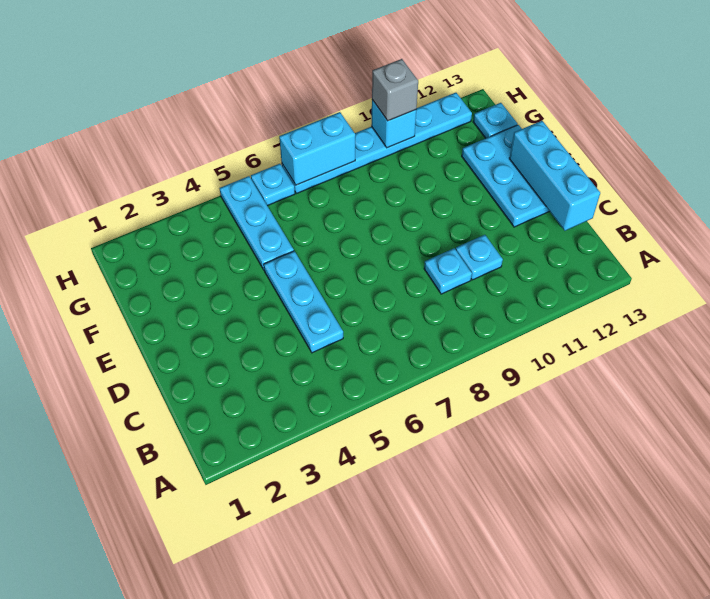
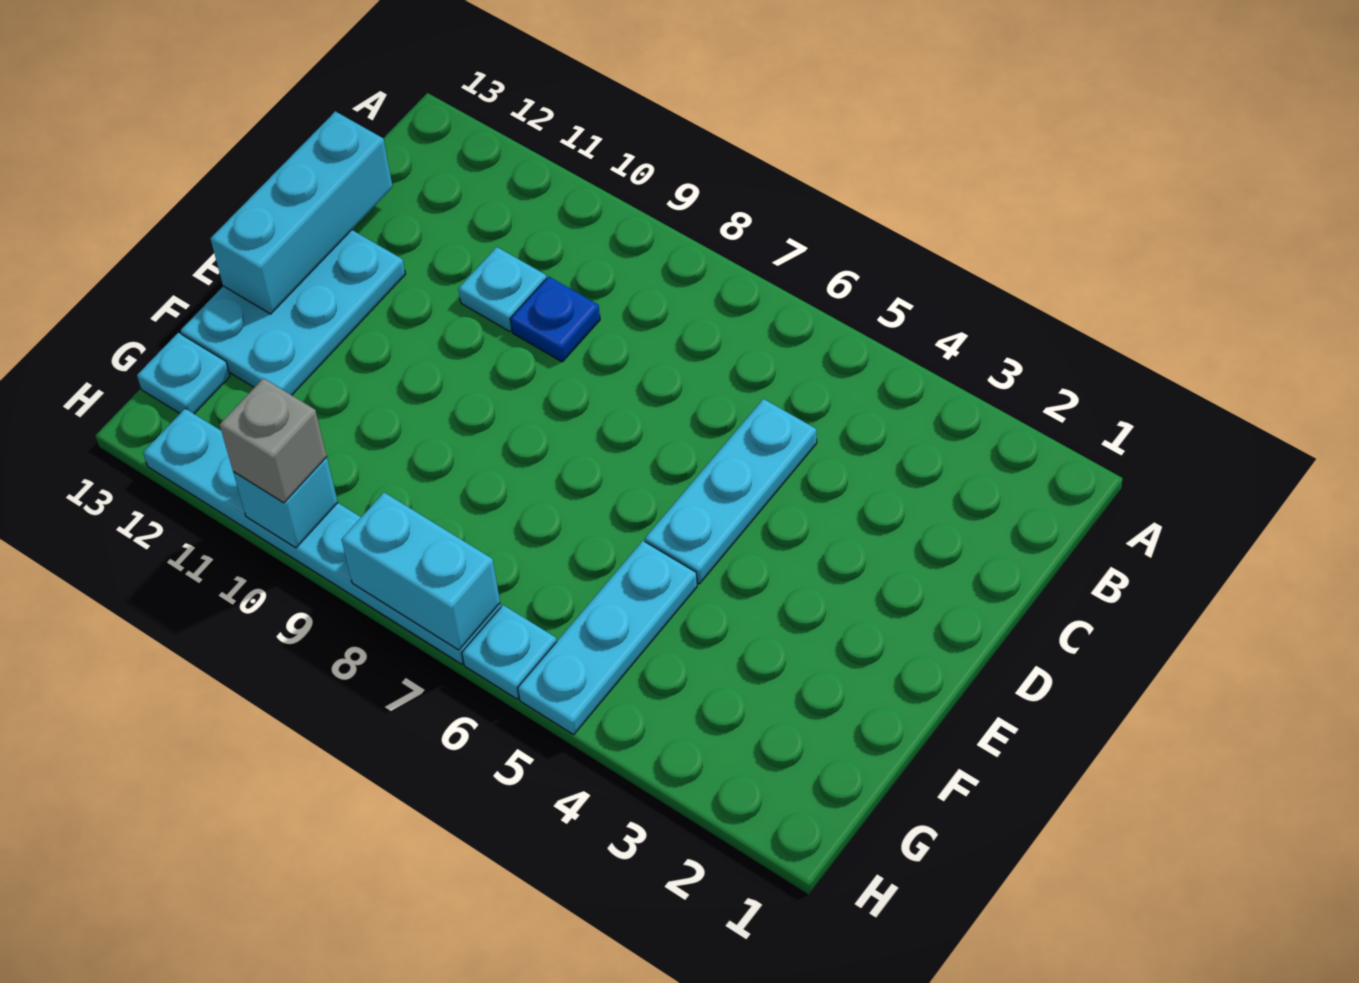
cyan plate C9 level 1 -> blue plate C9 level 1

